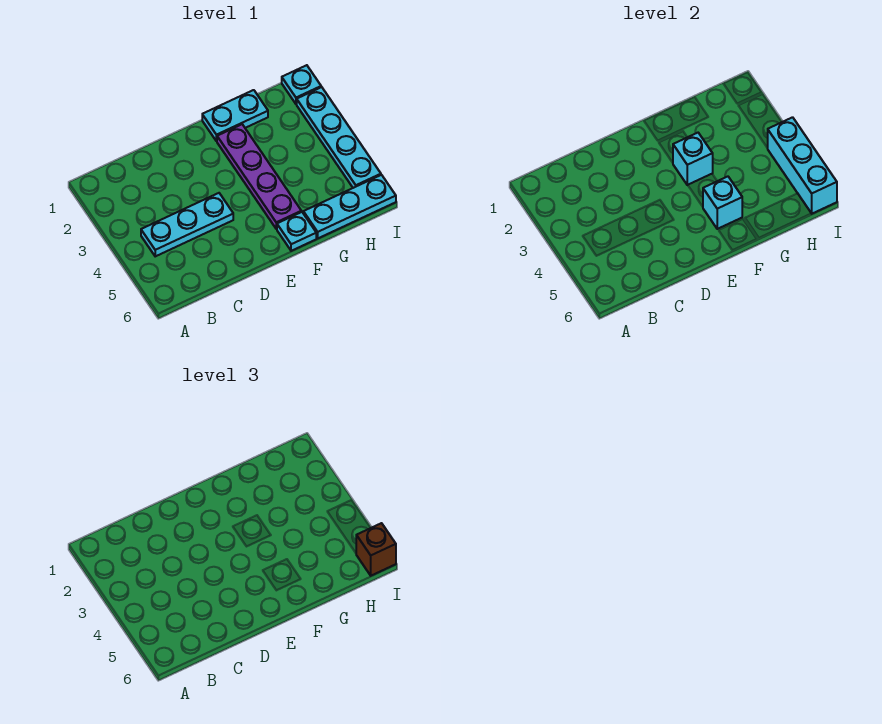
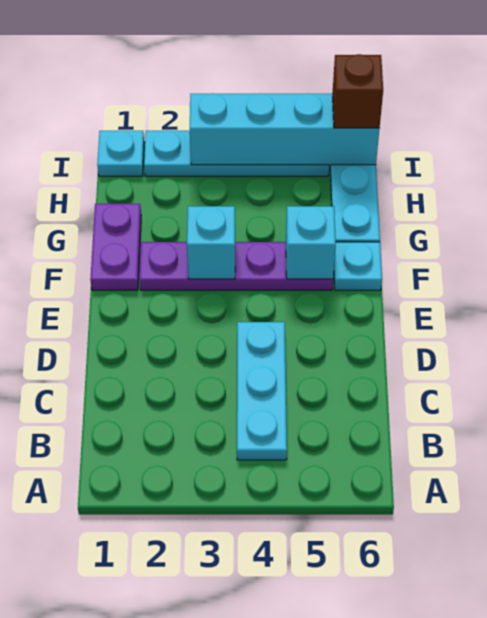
cyan plate F1:G1 level 1 -> purple plate F1:G1 level 1
cyan brick I4:I6 level 2 -> cyan brick I3:I6 level 2

